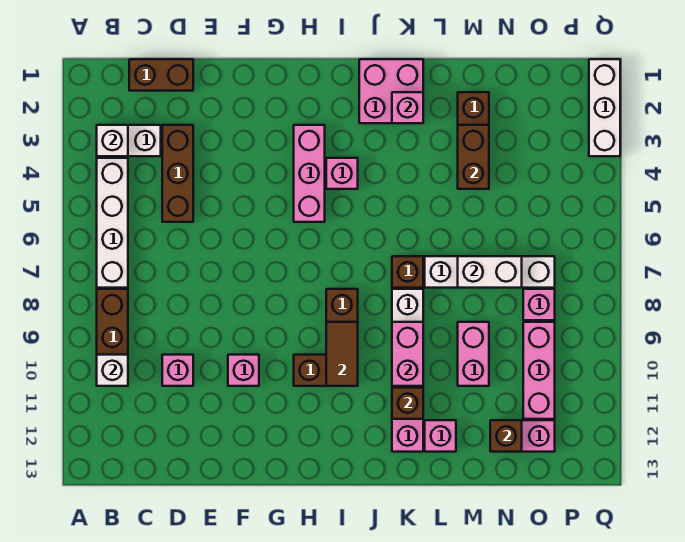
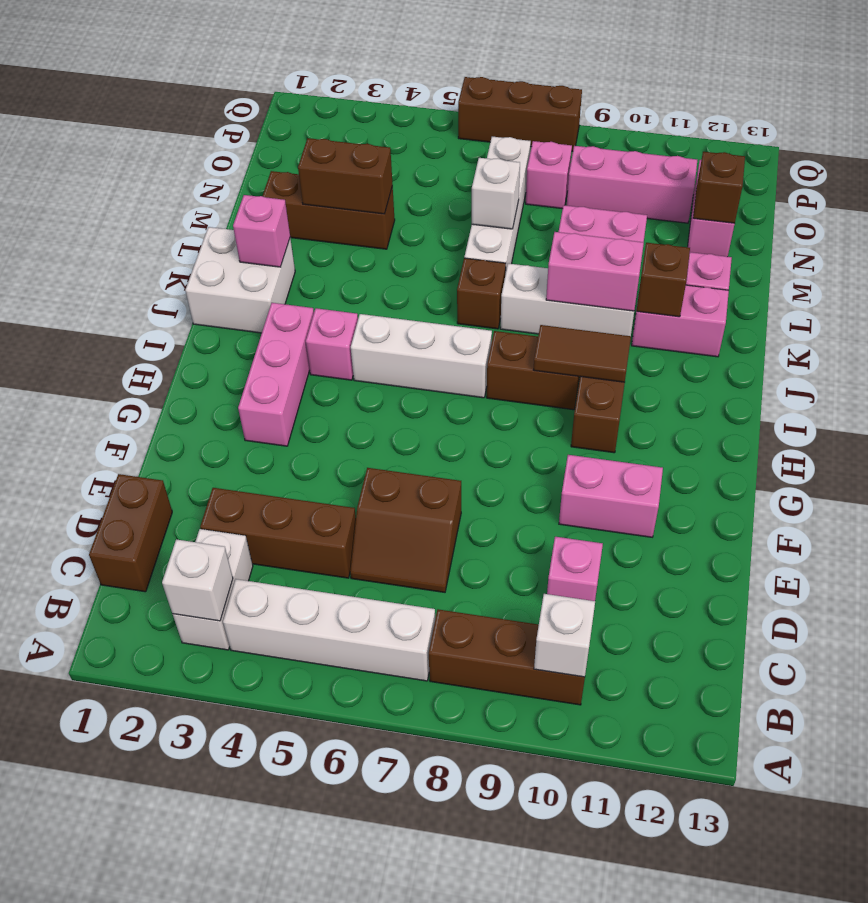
none -> brown slope D6:E7 level 1 top E
pink brick F10 level 1 -> pink brick F10:F11 level 1
pink brick H3:H5 level 1 -> pink brick G3:I3 level 1
pink brick J1:K2 level 1 -> white brick J1:K2 level 1
white brick M7:N7 level 2 -> white brick M7 level 2
white brick Q1:Q3 level 1 -> white brick I5:I7 level 1
none -> brown brick Q6:Q8 level 1

